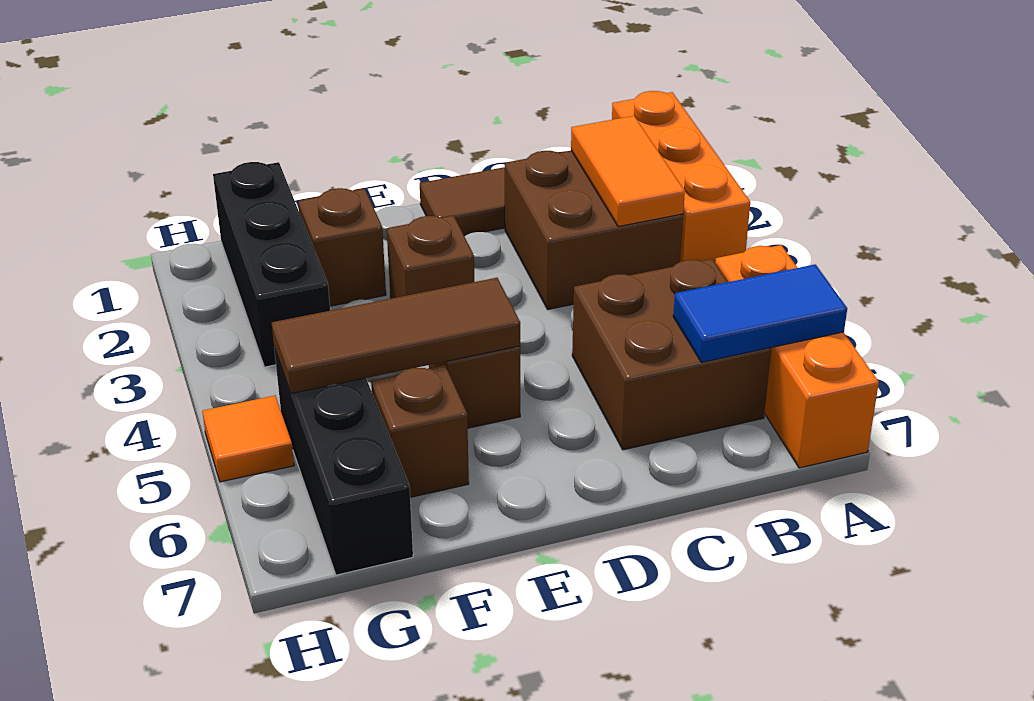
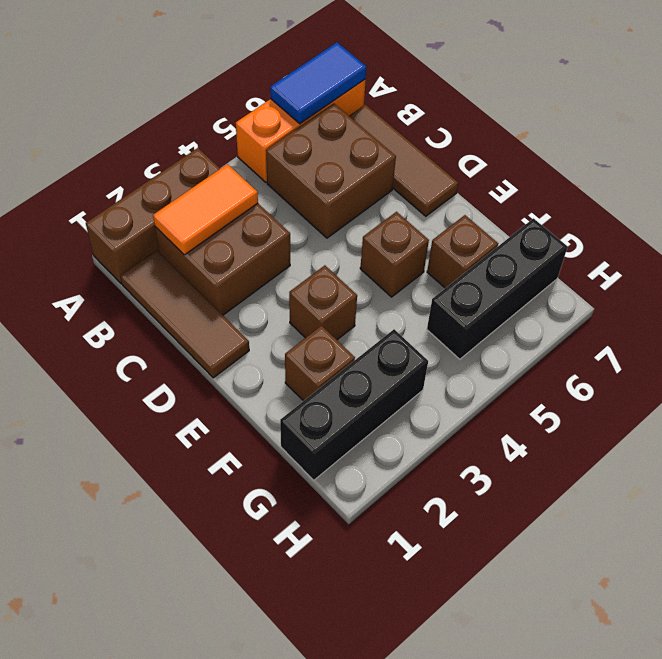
orange brick A1:A3 level 1 -> brown brick A1:A3 level 1
blue tile A6:B6 level 2 -> blue tile A6:A7 level 2
brown tile E5:G5 level 2 -> brown tile B7:D7 level 1
orange tile H5 level 1 -> none

